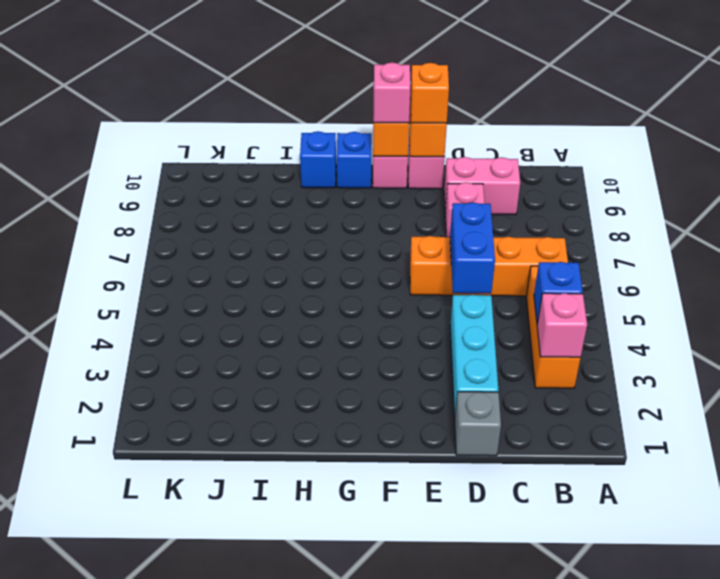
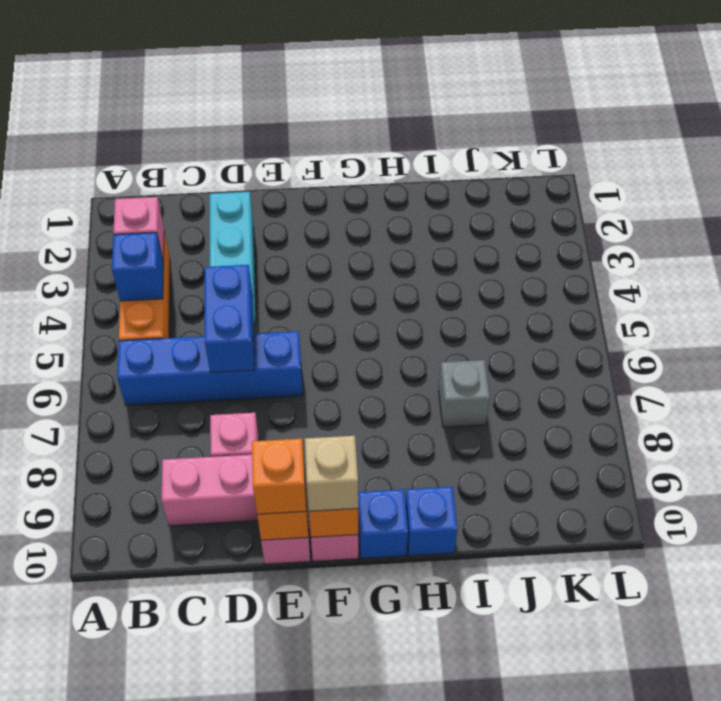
orange brick B6:E6 level 1 -> blue brick B6:E6 level 1
grey brick D1 level 1 -> grey brick I7 level 1
pink brick F10 level 3 -> tan brick F10 level 3

